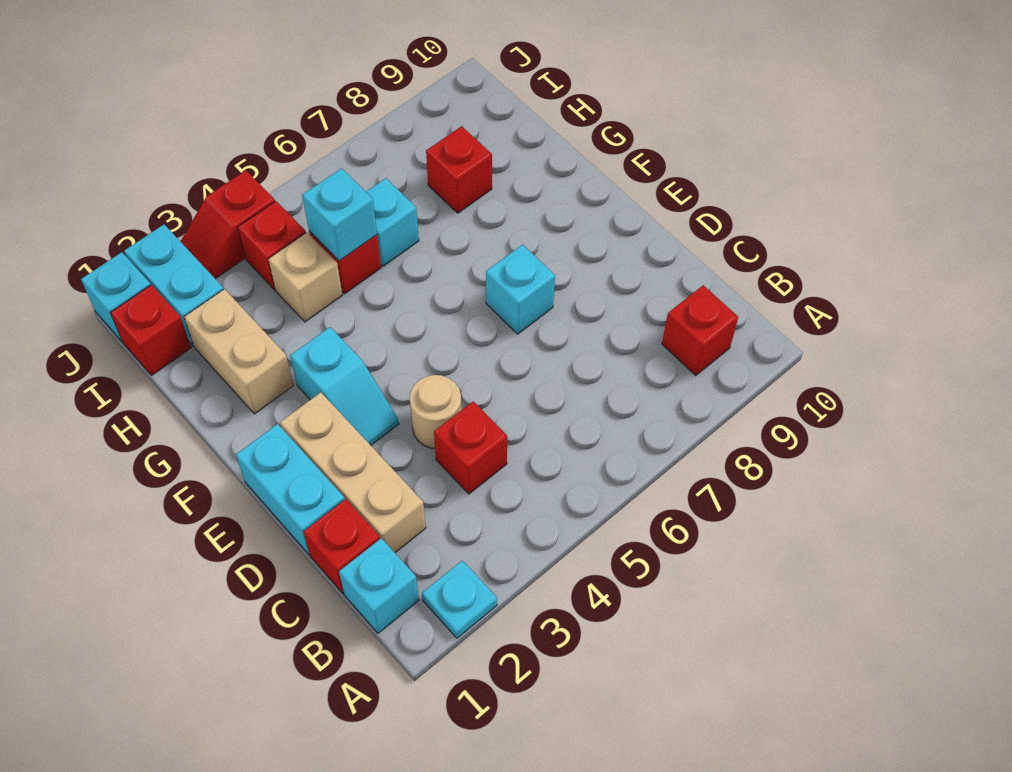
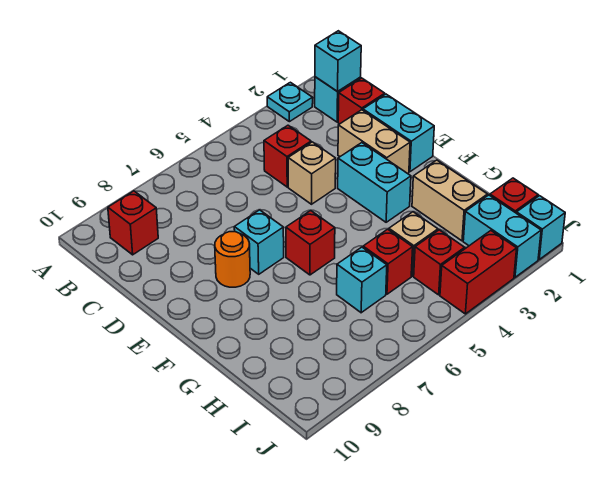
tan brick C2:E2 level 1 -> tan brick D2:E2 level 1
tan round brick D4 level 1 -> tan brick D4 level 1
cyan slope E3:F3 level 1 top F -> cyan brick E3:F3 level 1
none -> orange round brick E8 level 1
cyan brick H5 level 2 -> cyan brick B1 level 2
red brick H8 level 1 -> red brick F6 level 1
red slope J3:J4 level 1 top 4 -> red brick J3:J4 level 1

